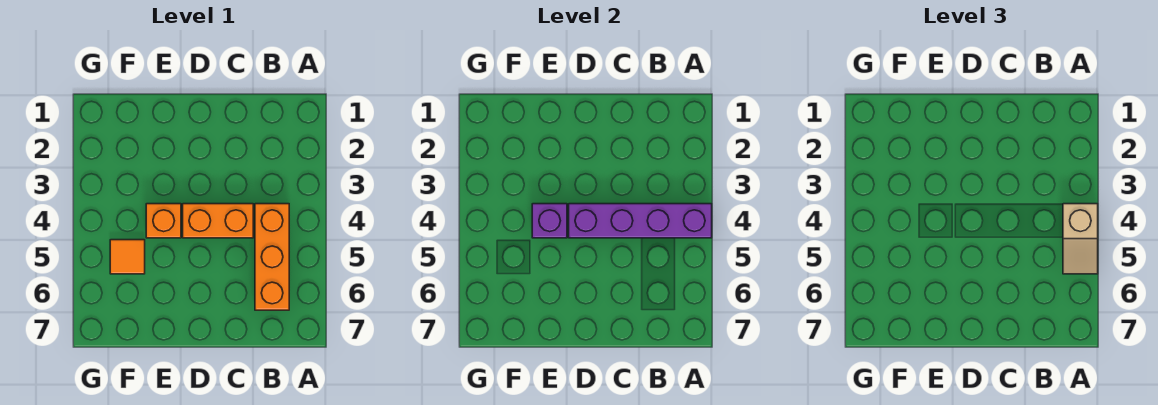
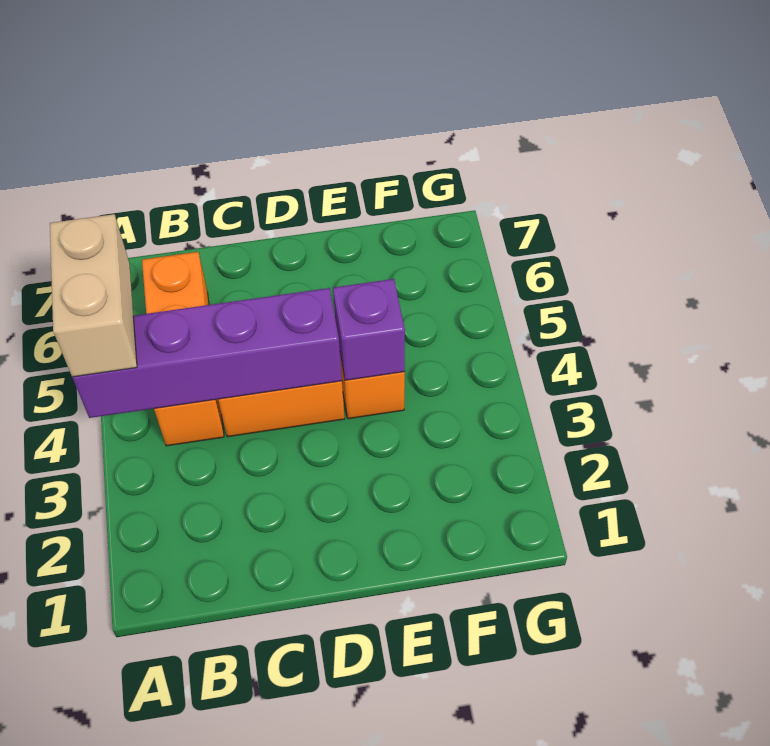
tan slope A4:A5 level 3 top 4 -> tan brick A4:A5 level 3
orange tile F5 level 1 -> none

